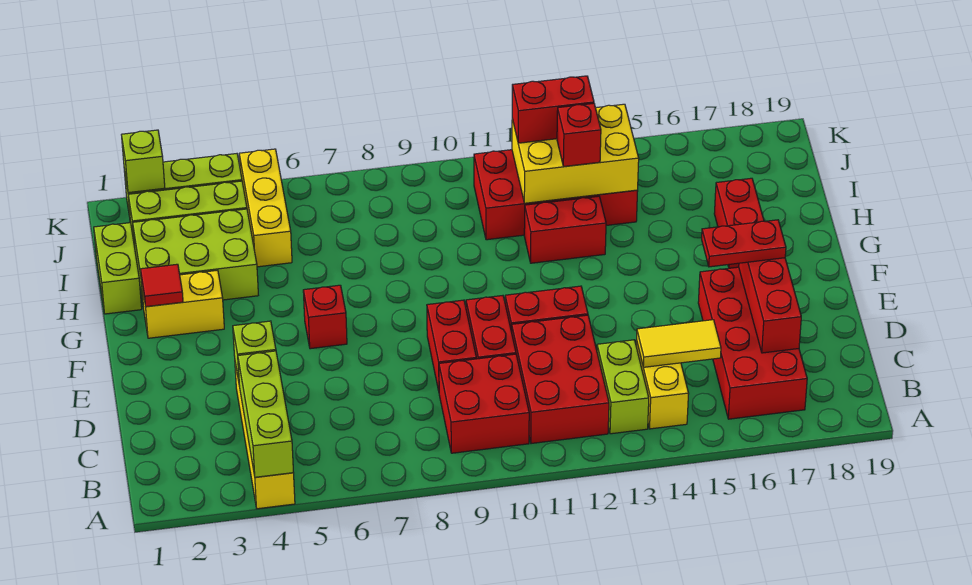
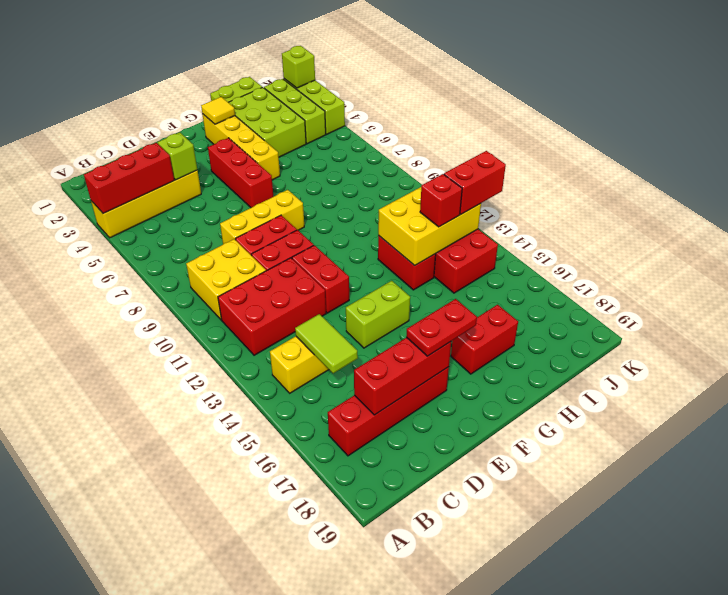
lime brick A4:C4 level 2 -> red brick A4:C4 level 2
red brick B9:C10 level 1 -> yellow brick B9:C10 level 1
lime brick B13:C13 level 1 -> lime brick E14:F14 level 1
red brick B16:E17 level 1 -> red brick B17:E17 level 1
yellow tile C14:C15 level 2 -> lime tile C14:C15 level 2
red plate E16:E17 level 3 -> red plate E17:F17 level 3
red brick F6 level 1 -> red brick F4:F6 level 1
yellow brick G2:G3 level 1 -> yellow brick G2:G5 level 1
red tile G2 level 2 -> yellow tile G2 level 2
yellow brick I5:K5 level 1 -> yellow brick D8:F8 level 1
yellow brick I12:J14 level 2 -> yellow brick H12:J13 level 2
red brick J12:J13 level 3 -> red brick J13:K13 level 3

